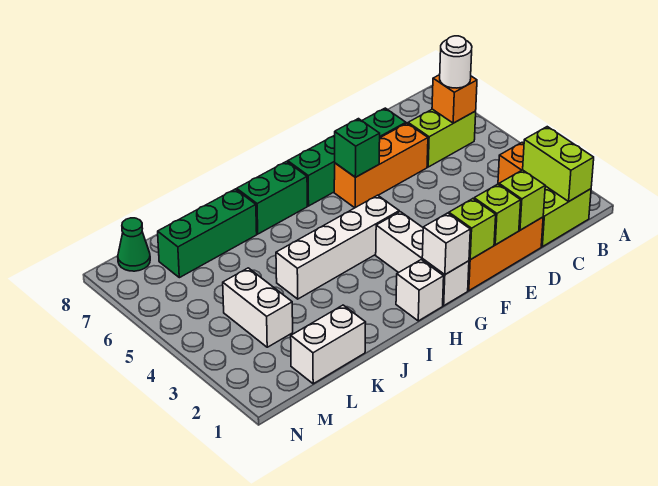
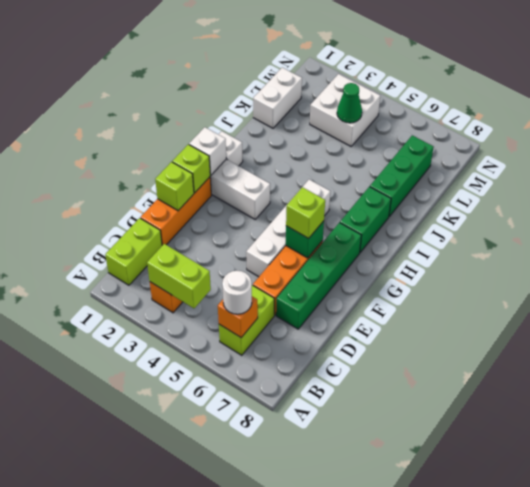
lime brick B1:B2 level 2 -> lime brick B3:B4 level 2
lime brick D1 level 2 -> lime brick F6 level 3
white brick G4:J4 level 1 -> white brick E5:H5 level 1
white brick L3:L4 level 1 -> white brick L3:M4 level 1
green cone M8 level 1 -> green cone L4 level 2

